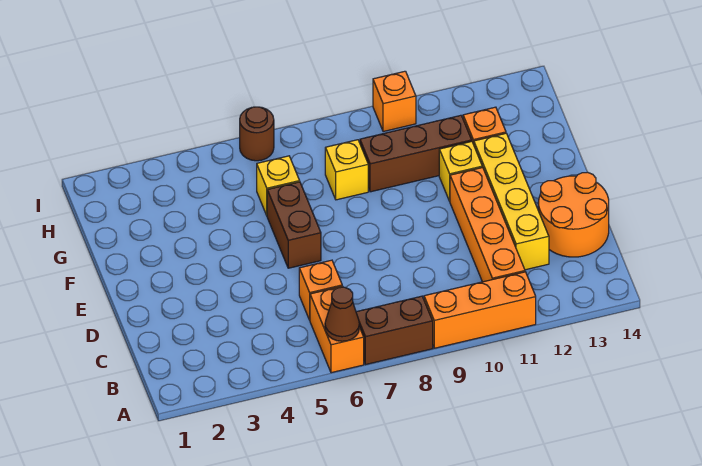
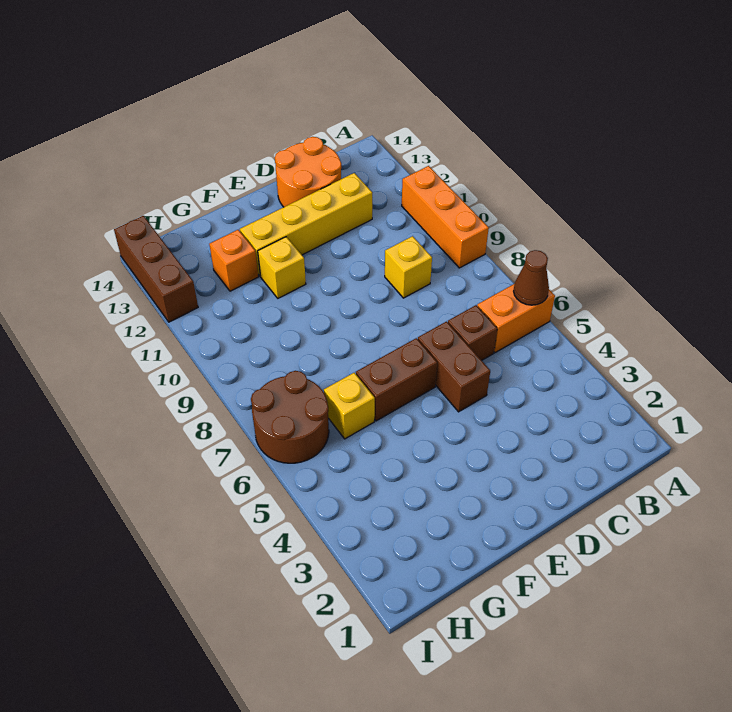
brown brick A7:A8 level 1 -> brown brick D5:D6 level 1
orange brick B11:E11 level 1 -> none
orange brick C6 level 1 -> brown brick C6 level 1
yellow brick G8 level 1 -> yellow brick C9 level 1
brown brick G9:G11 level 1 -> brown brick I12:I14 level 1
brown round brick I6 level 1 -> brown round brick H6:I7 level 1
orange brick I10 level 1 -> none

